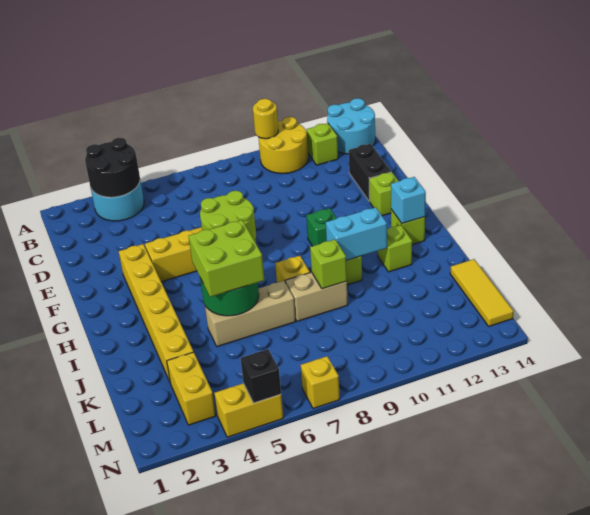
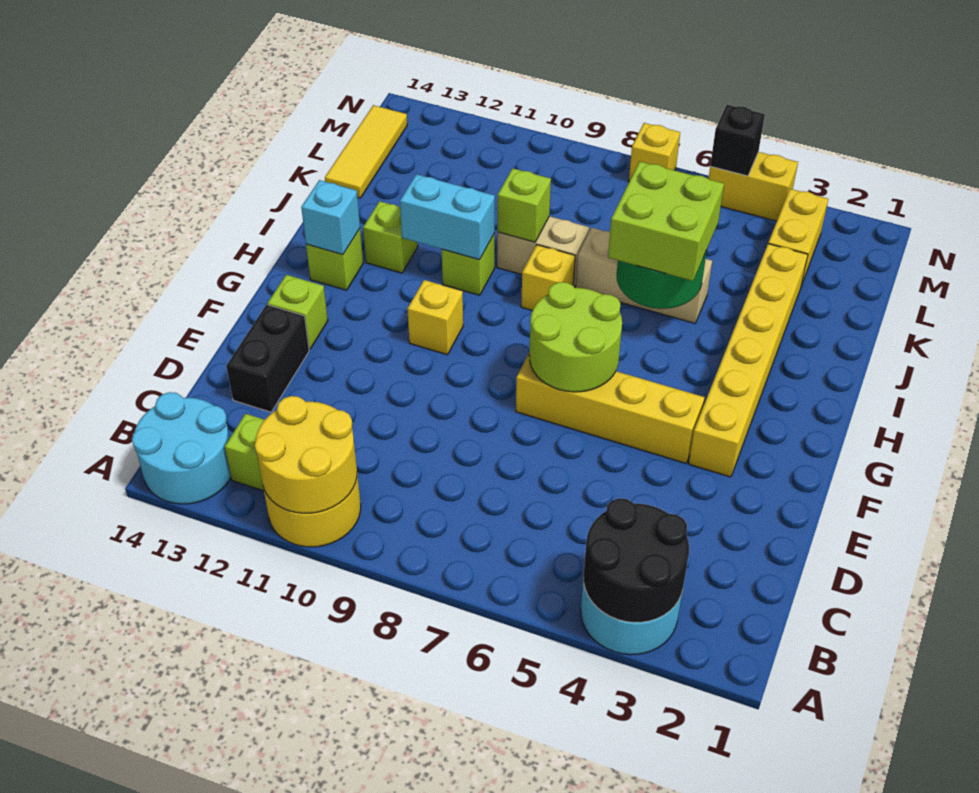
yellow round brick A10 level 2 -> yellow round brick A10:B11 level 2
green brick G10 level 1 -> yellow brick G10 level 1

